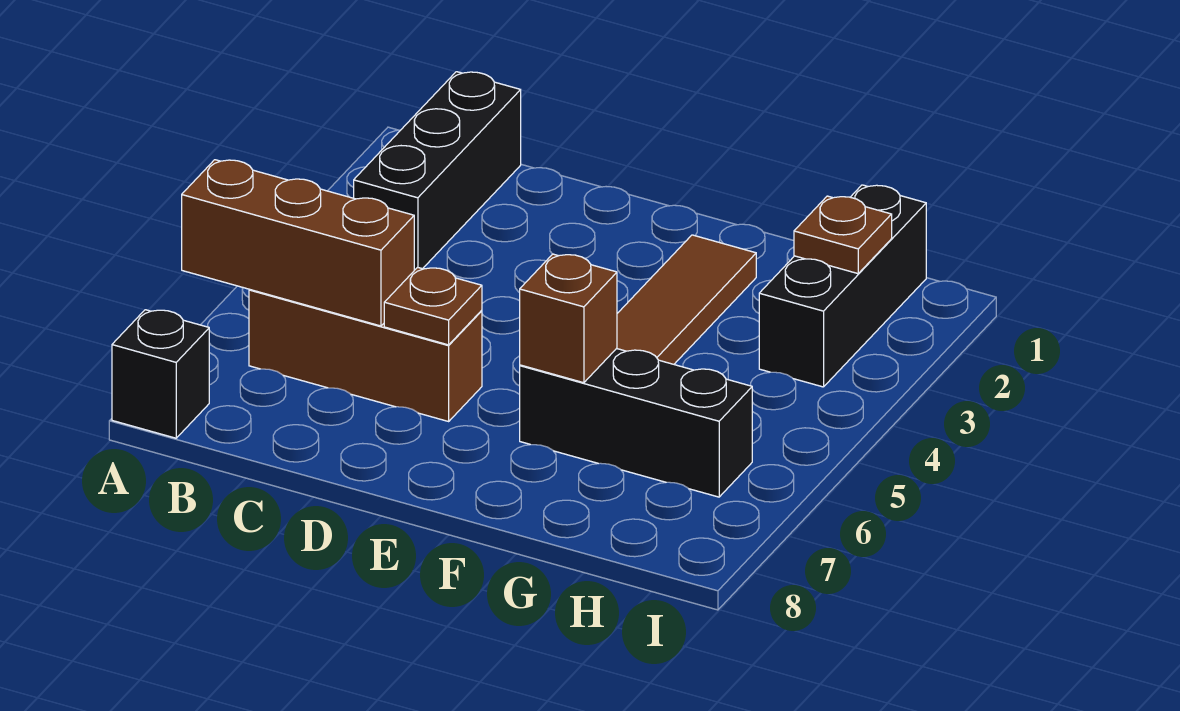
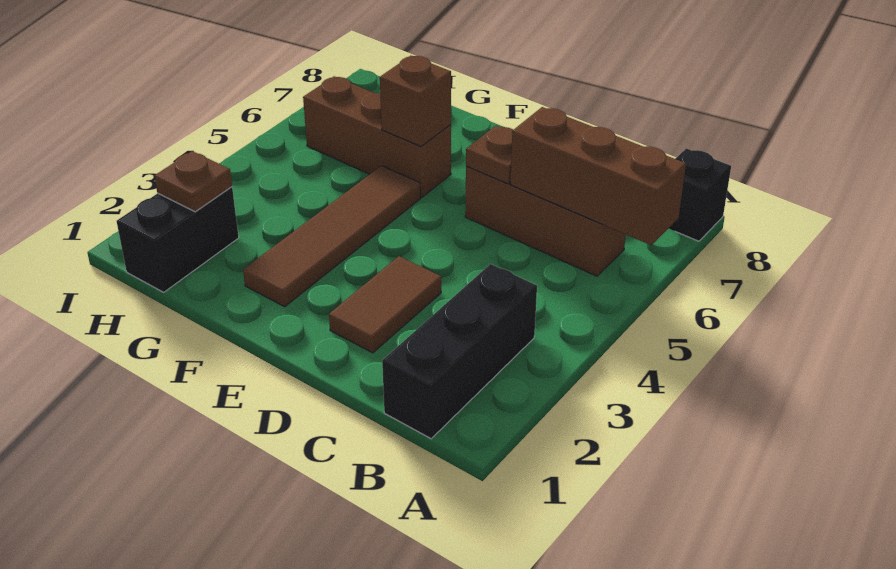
none -> brown tile D2:D3 level 1
black brick F6:H6 level 1 -> brown brick F6:H6 level 1
black brick H1:H3 level 1 -> black brick H1:H2 level 1

